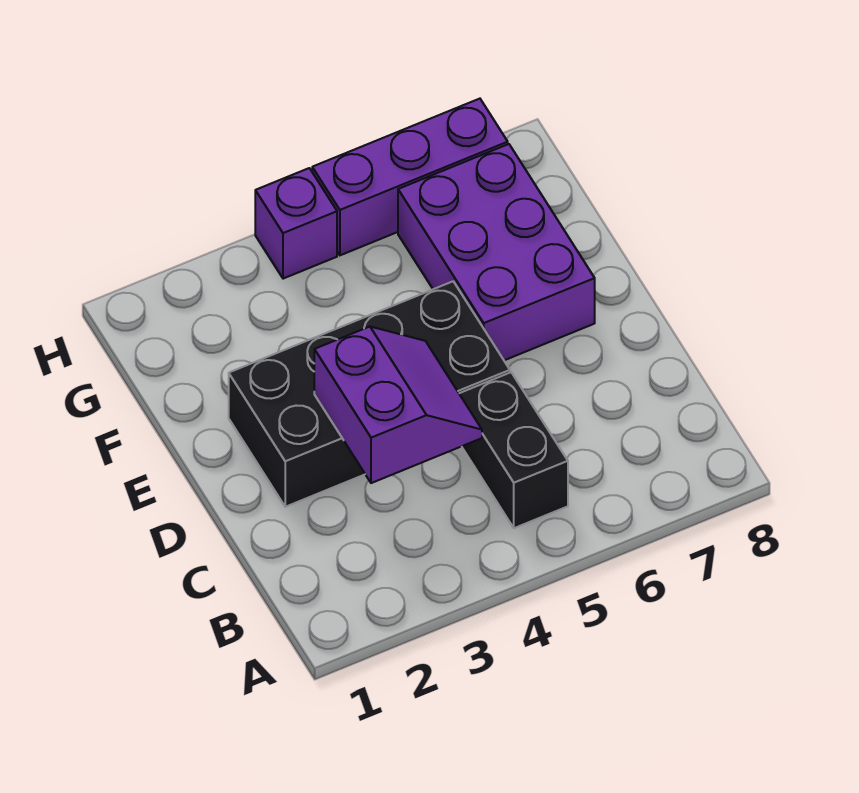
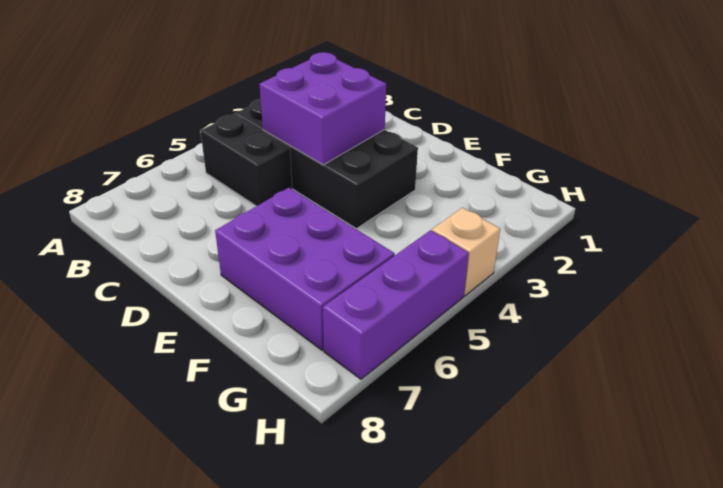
purple slope C3:D4 level 2 top 3 -> purple brick C3:D4 level 2
black brick D2:E5 level 1 -> black brick B3:E4 level 1
purple brick H4 level 1 -> tan brick H4 level 1

